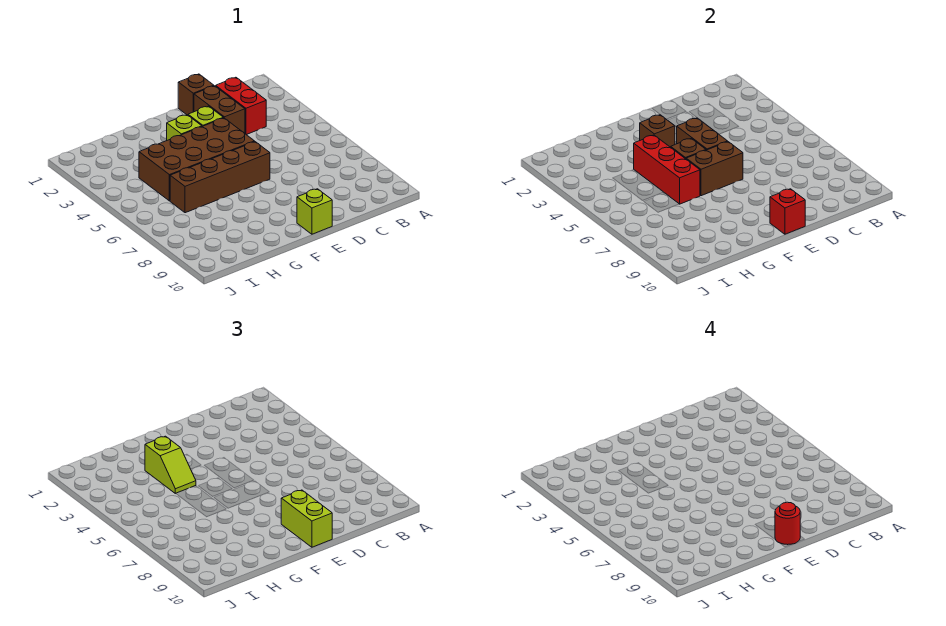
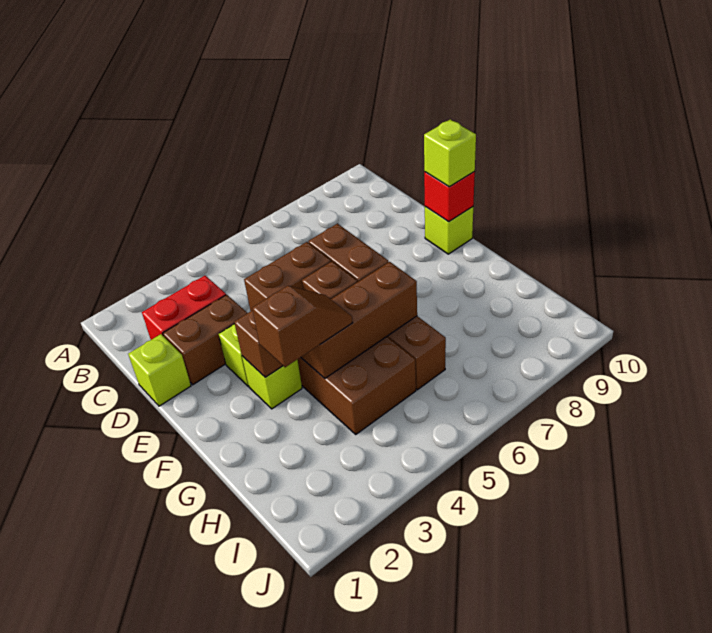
brown brick D1 level 1 -> lime brick D1 level 1
lime brick E9:E10 level 3 -> lime brick E10 level 3
red round brick E10 level 4 -> none
lime slope G3:G4 level 3 top 3 -> brown slope G3:G4 level 3 top 3
red brick G4:G6 level 2 -> brown brick G4:G6 level 2

